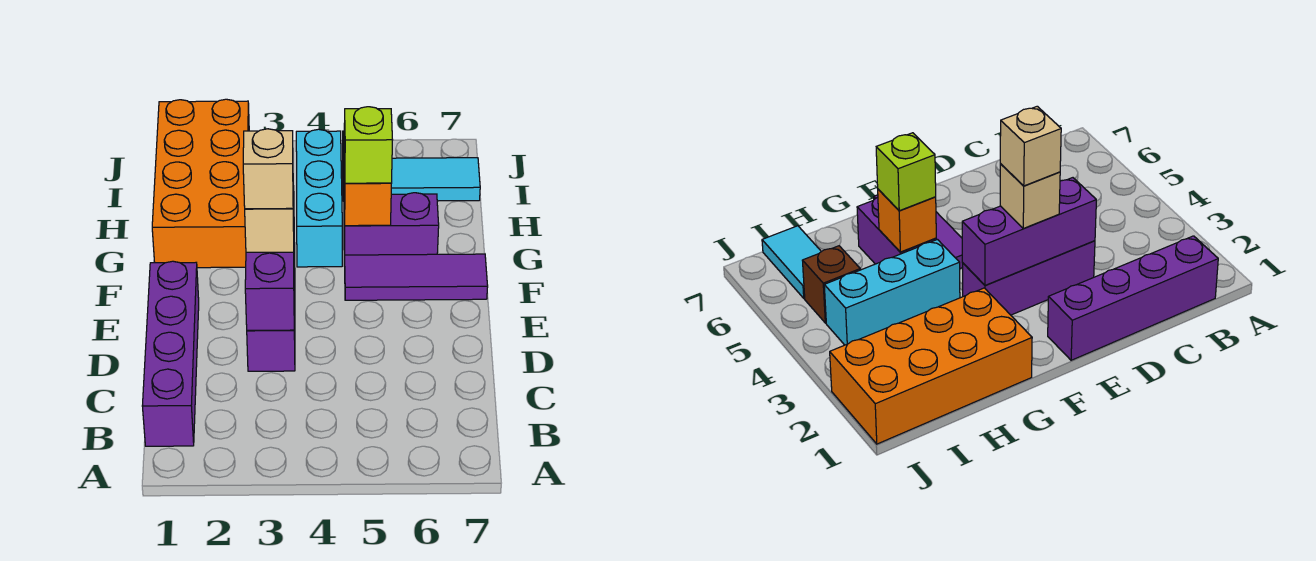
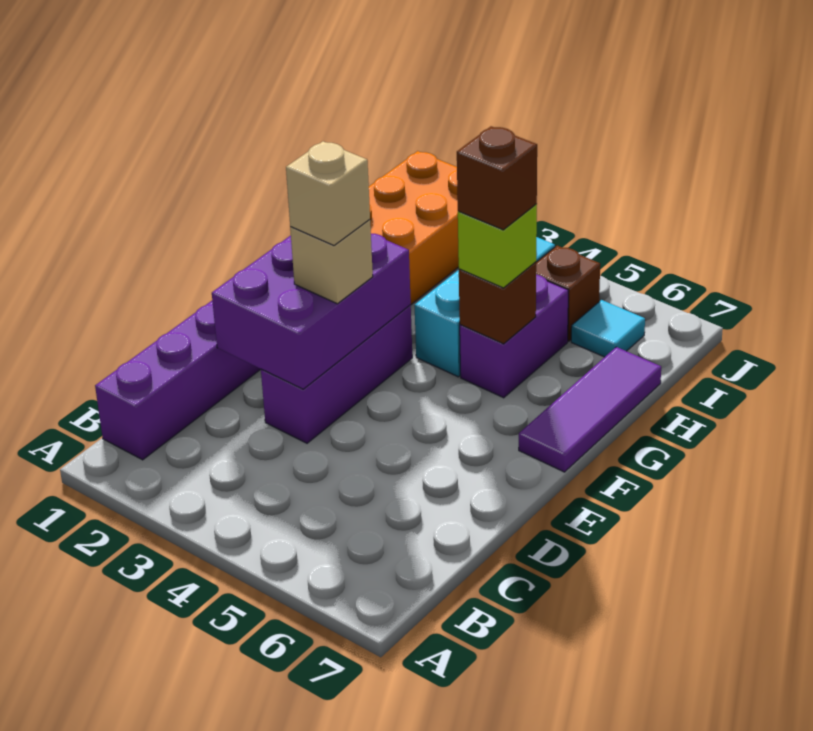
purple brick D3:F3 level 2 -> purple brick D2:F3 level 2
purple tile F5:F7 level 1 -> purple tile F7:H7 level 1
purple brick G5:G6 level 1 -> purple brick G5:H5 level 1
orange brick G5 level 2 -> brown brick G5 level 2
none -> brown brick G5 level 4
cyan tile I6:I7 level 1 -> cyan tile I6 level 1

